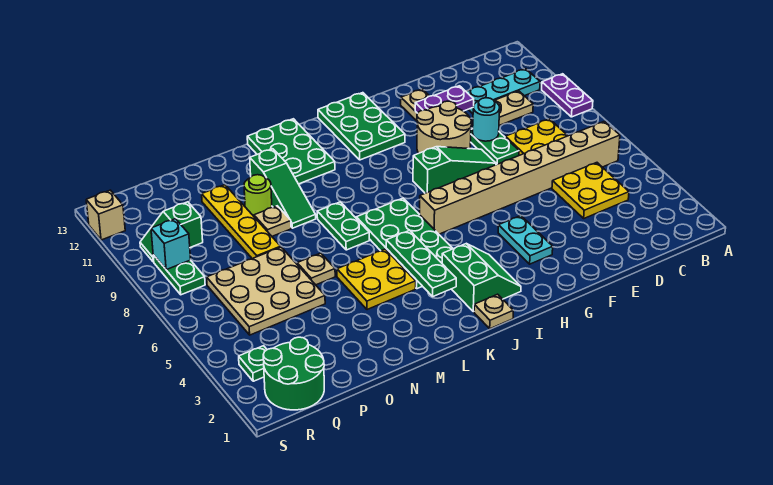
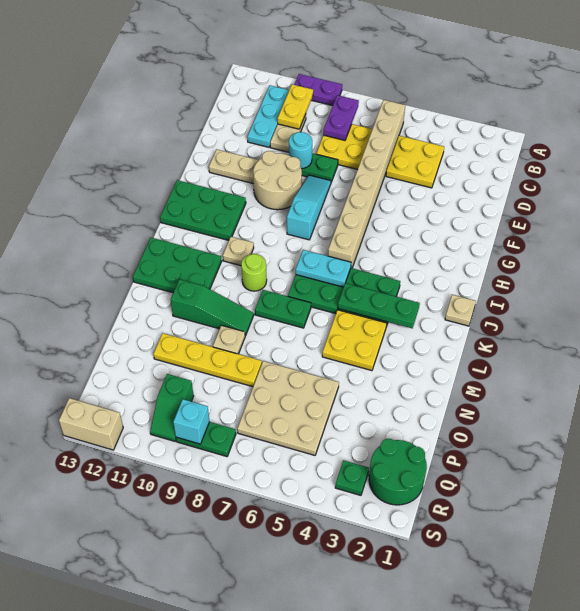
none -> yellow plate B10:C10 level 2
purple plate E11:F11 level 2 -> purple plate B8:C8 level 2
green slope F8:H8 level 1 top H -> cyan slope F8:H8 level 1 top H
cyan plate G3:G4 level 1 -> cyan plate J6:J7 level 2
green slope I2:J3 level 1 top J -> none
tan plate N6 level 1 -> tan plate J10 level 1
lime round brick N10 level 1 -> lime round brick K9 level 1
tan brick S12 level 1 -> tan brick S12:S13 level 1

